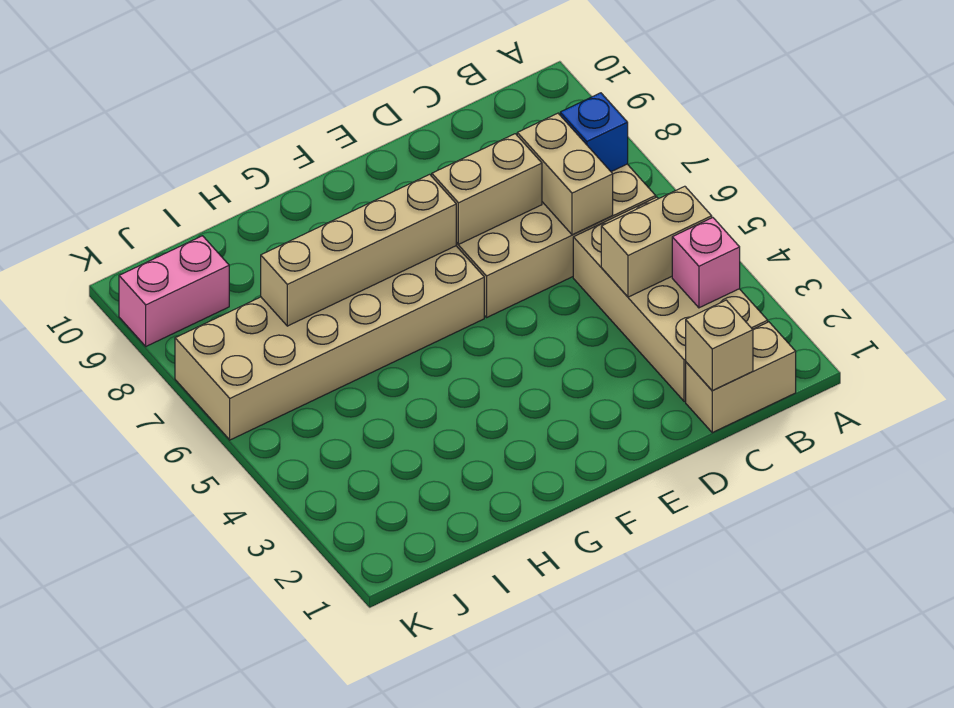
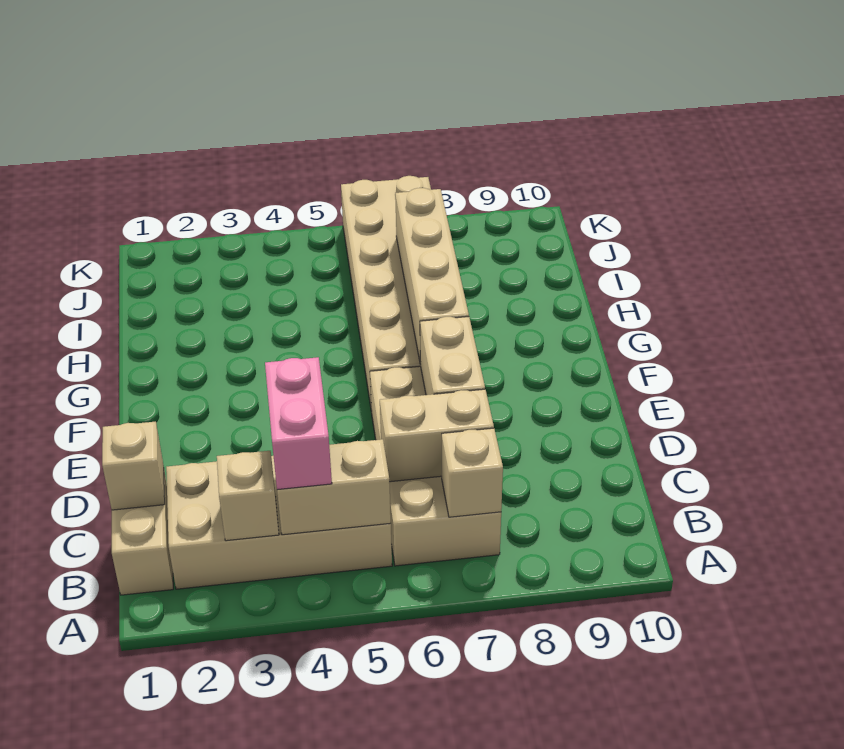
pink brick B3 level 2 -> tan brick B3 level 2
tan brick B4:C4 level 2 -> tan brick B4:B5 level 2
blue brick B7 level 2 -> tan brick B7 level 2
pink brick J9:K9 level 1 -> pink brick B4:C4 level 3

